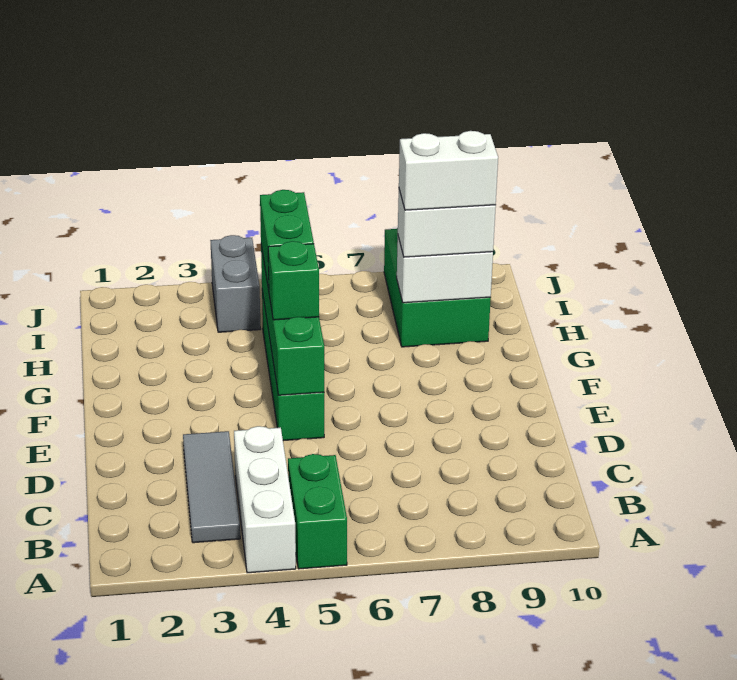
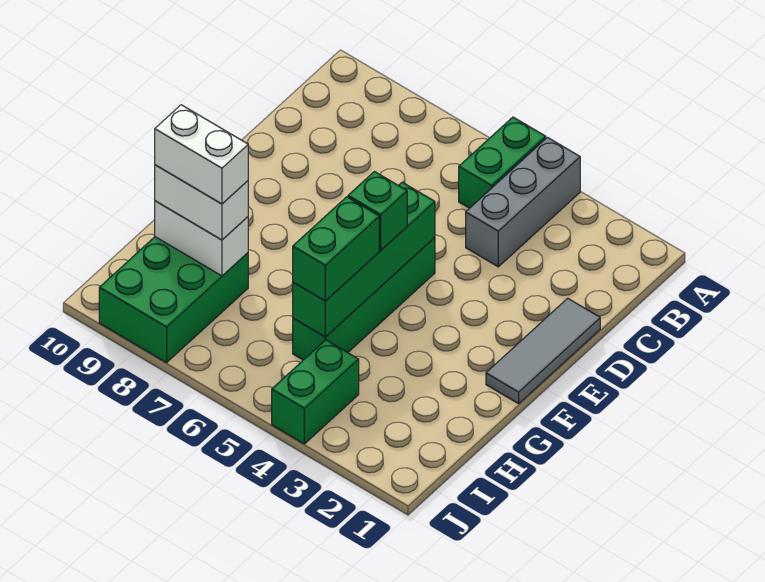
white brick A4:C4 level 1 -> grey brick A4:C4 level 1
grey tile B3:D3 level 1 -> grey tile D1:F1 level 1
grey brick I4:J4 level 1 -> green brick I4:J4 level 1

